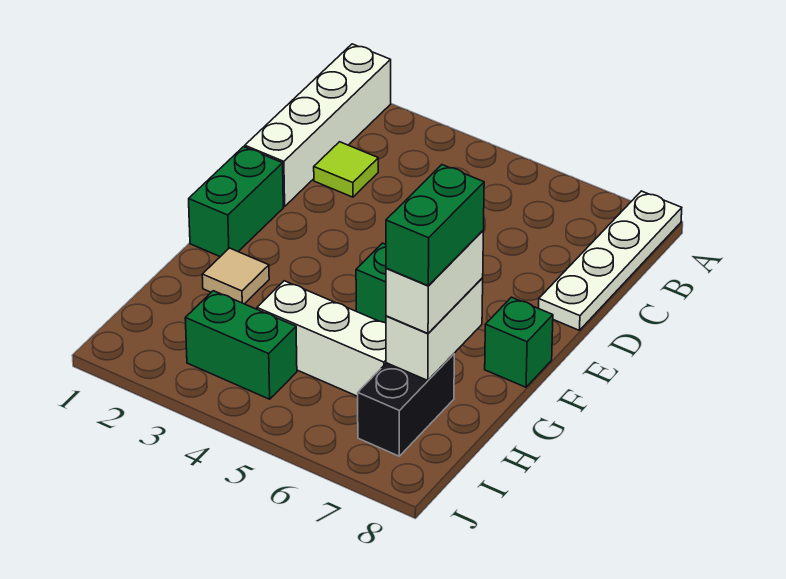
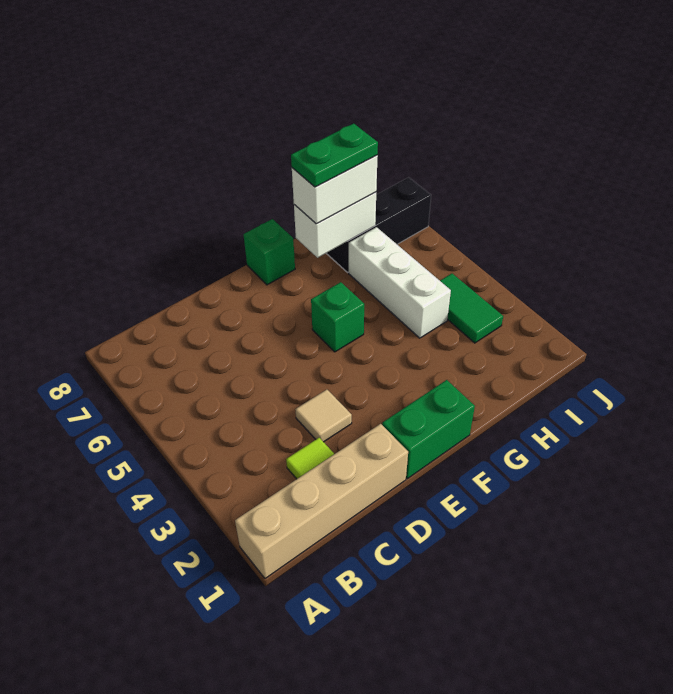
white brick A1:D1 level 1 -> tan brick A1:D1 level 1
white plate A8:D8 level 1 -> none
tan tile G2 level 1 -> tan tile D3 level 1
green brick G7:H7 level 4 -> green plate G7:H7 level 4
black brick H7:I7 level 1 -> black brick H7:J7 level 1
green brick I3:I4 level 1 -> green tile I3:I4 level 1

